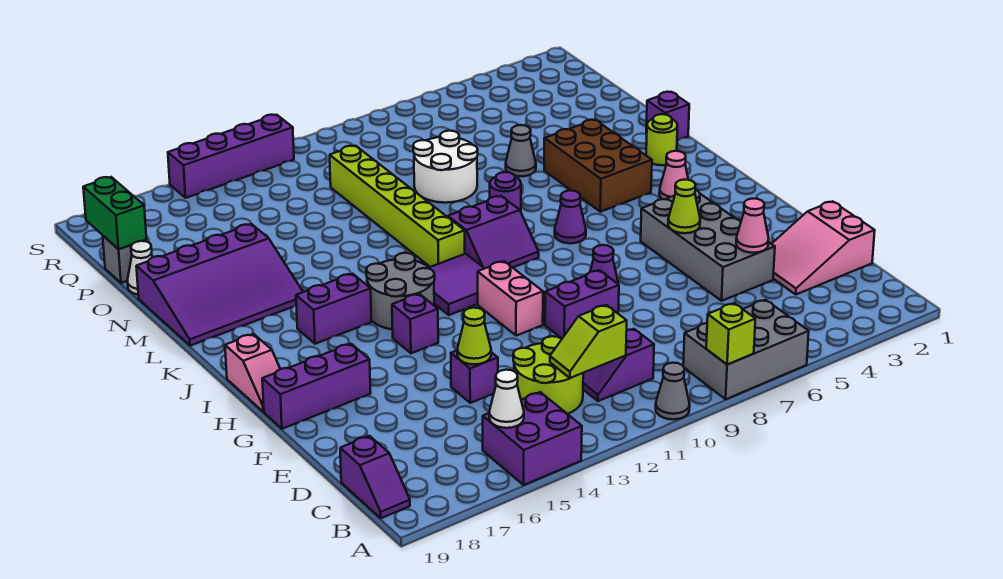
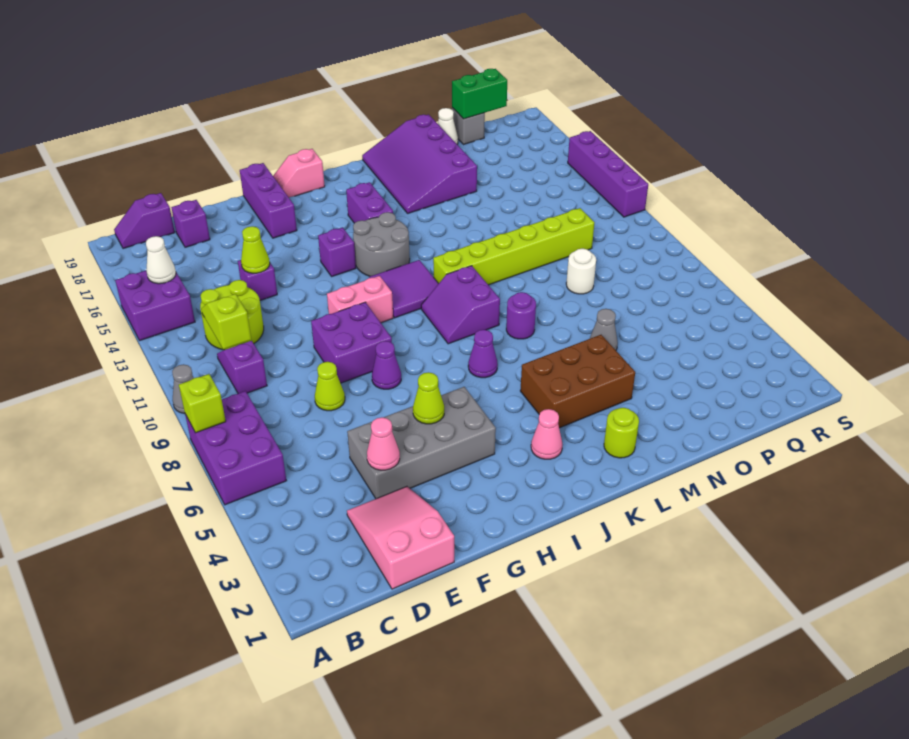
grey brick A6:B8 level 1 -> purple brick A6:B8 level 1
none -> lime cone E8 level 1
purple brick F9:F10 level 1 -> purple brick F9:G10 level 1
purple brick M1 level 1 -> purple brick D18 level 1
white round brick N8:O9 level 1 -> white round brick O9 level 1

